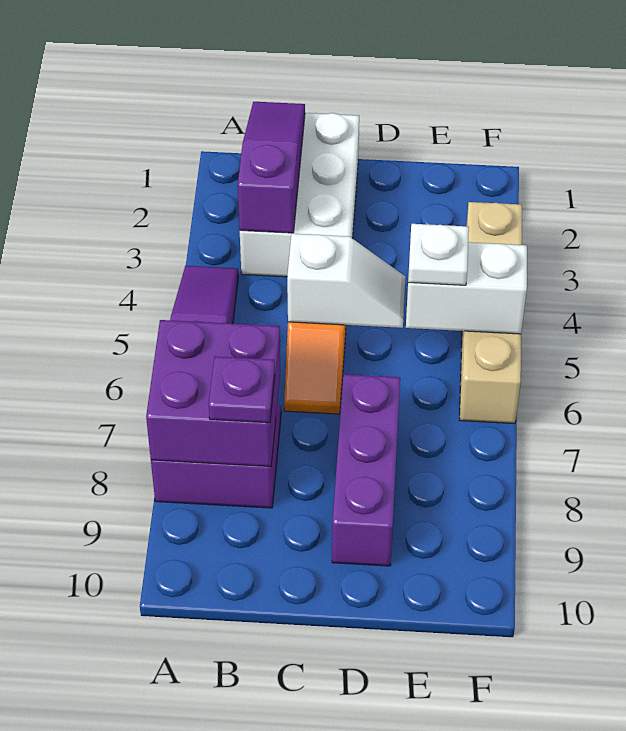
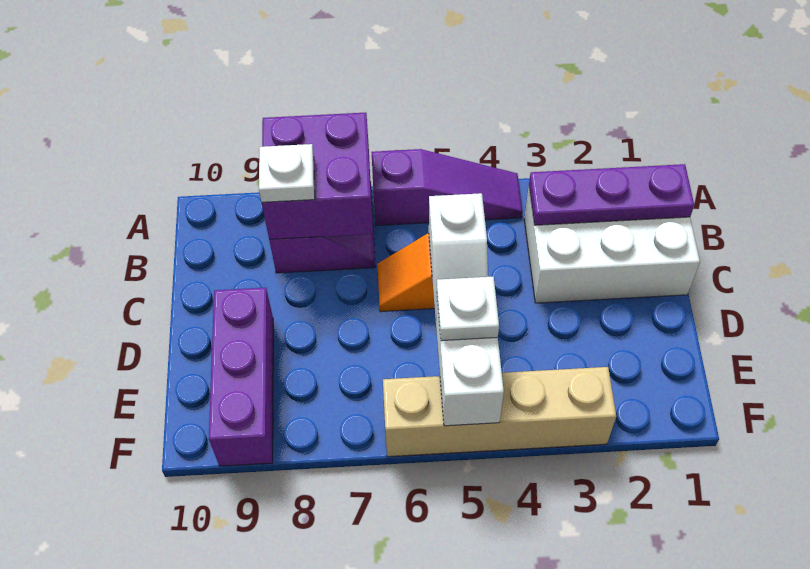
purple slope B1:B3 level 2 top 3 -> purple plate B1:B3 level 2
purple plate B8 level 3 -> white plate B8 level 3
purple brick D7:D9 level 1 -> purple brick D9:F9 level 1

